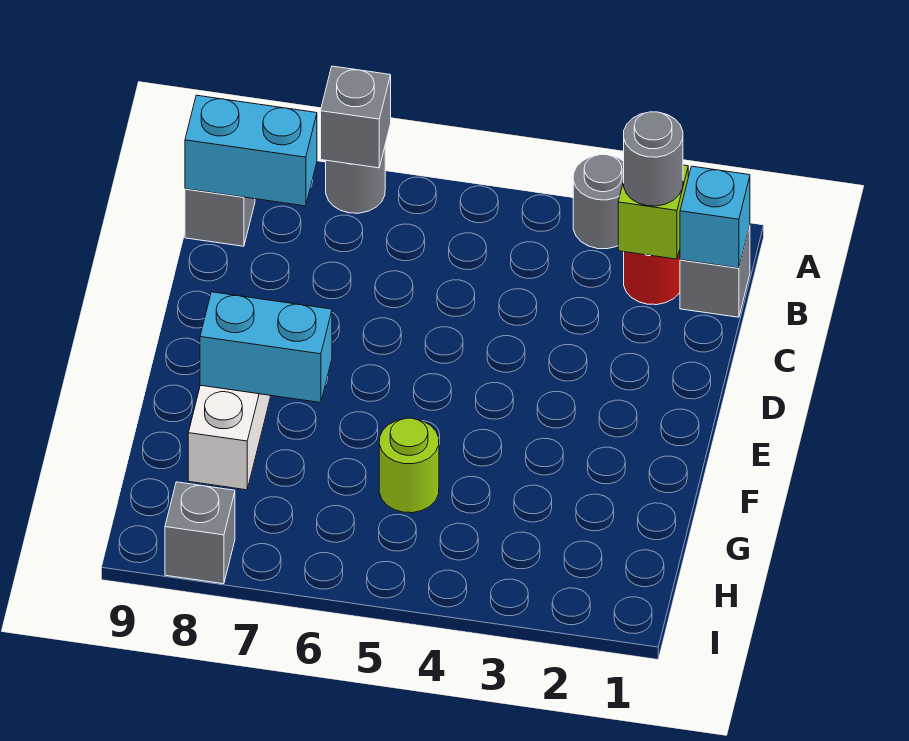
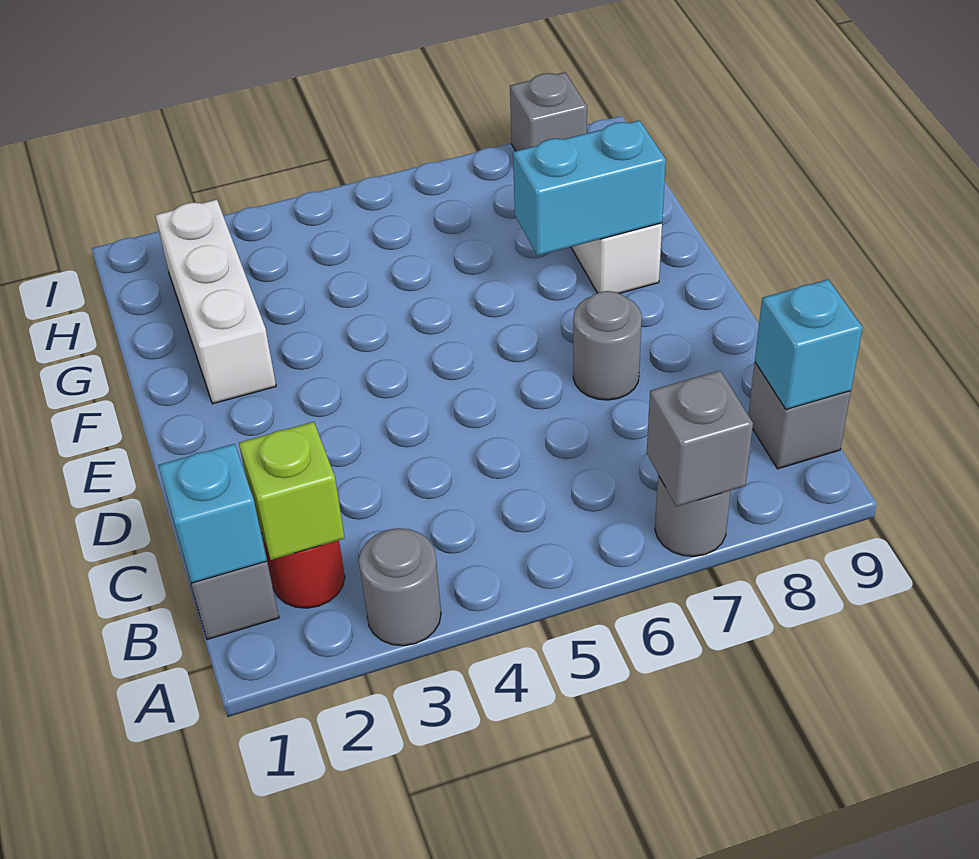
grey round brick B2 level 3 -> grey round brick D7 level 1
cyan brick B8:B9 level 2 -> cyan brick B9 level 2
none -> white brick F2:H2 level 1
lime round brick G5 level 1 -> none

